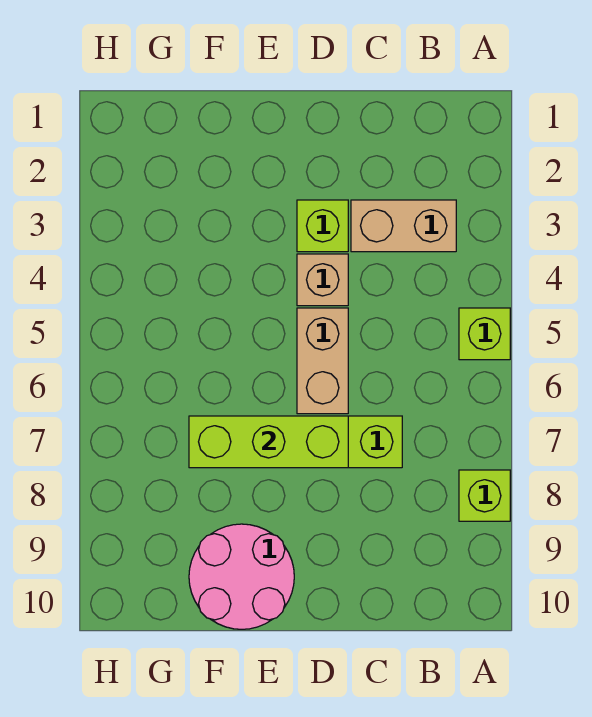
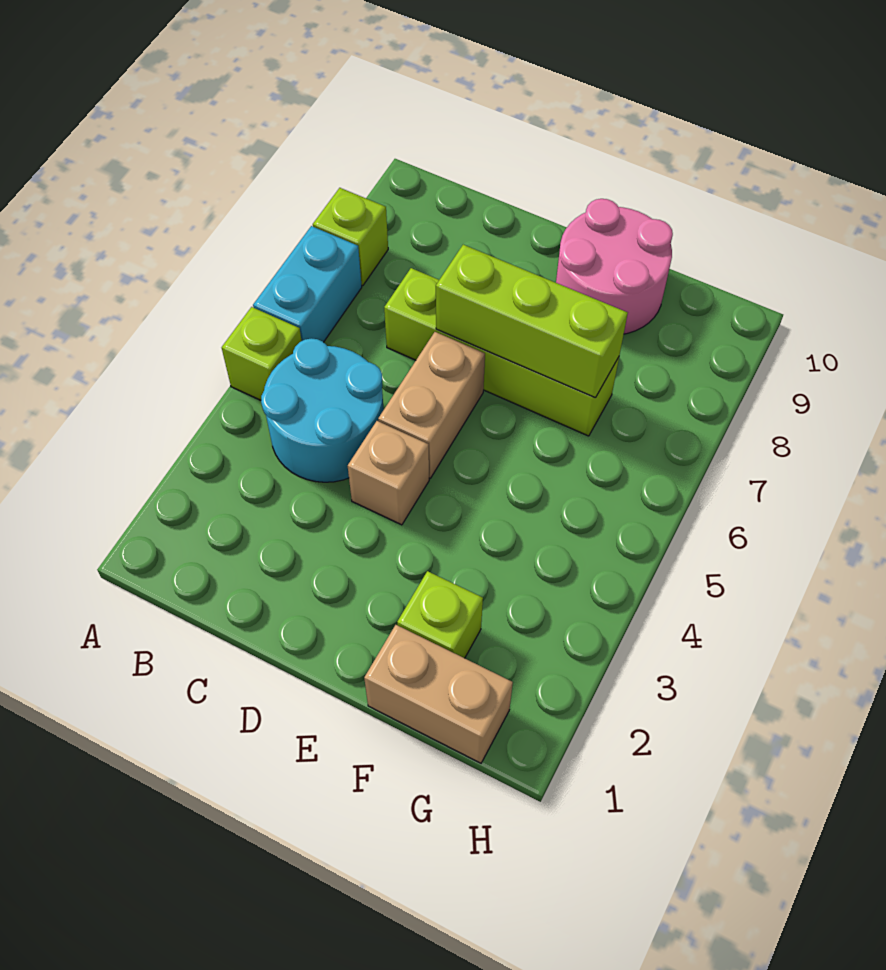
none -> cyan brick A6:A7 level 1
tan brick B3:C3 level 1 -> tan brick F1:G1 level 1
none -> cyan round brick B4:C5 level 1
lime brick D3 level 1 -> lime brick F2 level 1

